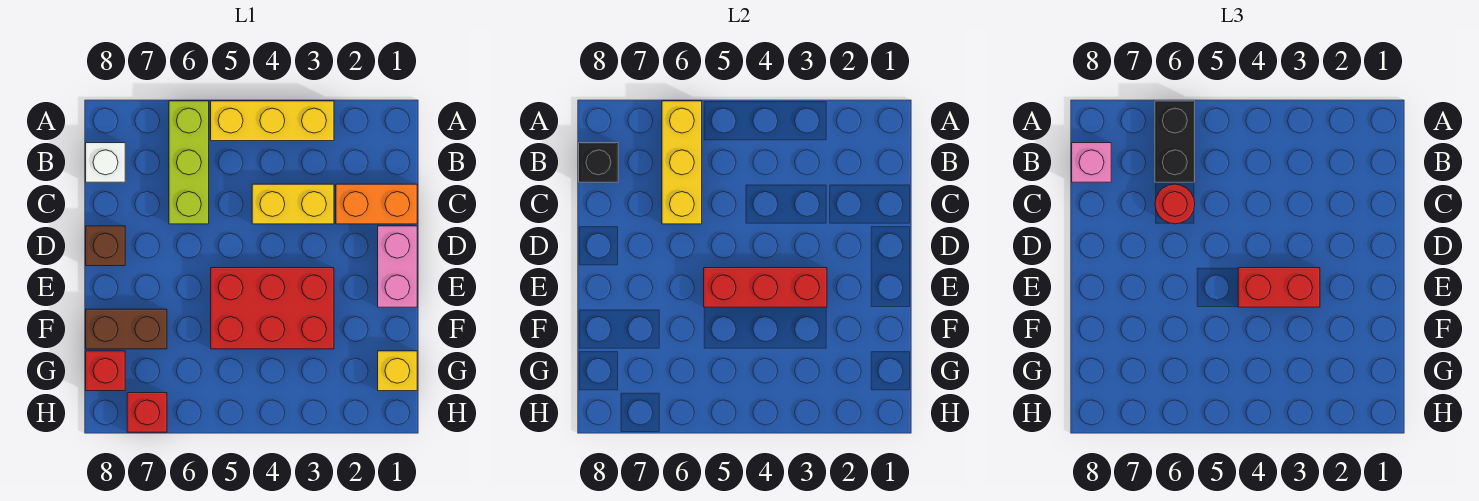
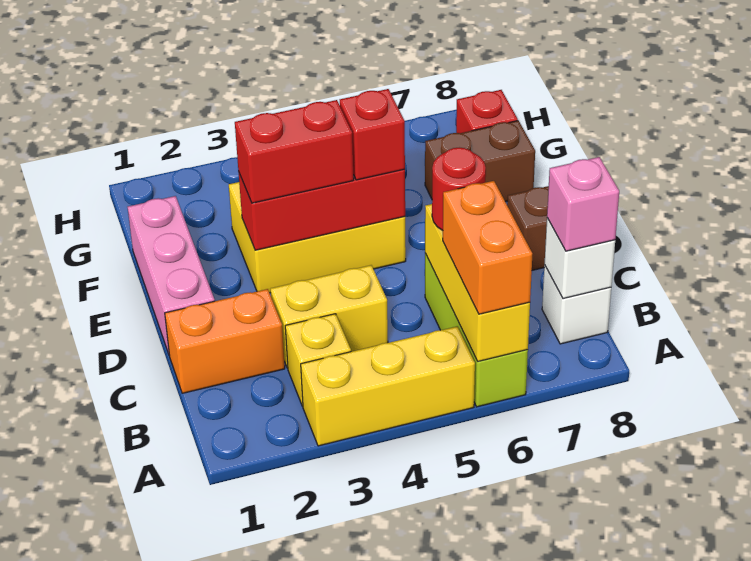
black brick A6:B6 level 3 -> orange brick A6:B6 level 3
black brick B8 level 2 -> white brick B8 level 2
pink brick D1:E1 level 1 -> pink brick D1:F1 level 1
red brick E3:F5 level 1 -> yellow brick E3:F5 level 1
yellow brick G1 level 1 -> yellow brick B3 level 1
red brick H7 level 1 -> red brick E5 level 3

